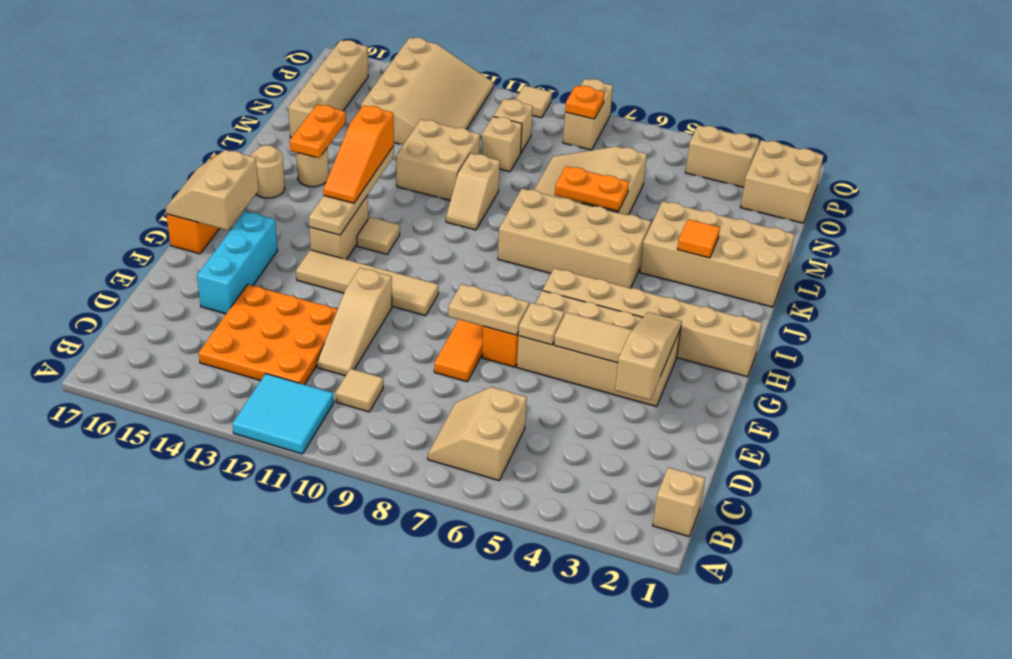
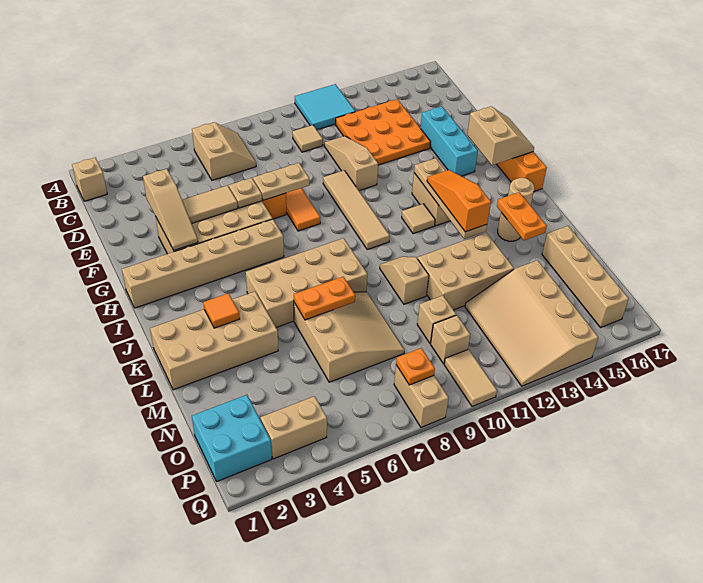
tan tile G10:G13 level 1 -> tan tile F10:I10 level 1
tan brick L11:M12 level 1 -> tan brick L11:M13 level 1
tan brick O1:P2 level 1 -> cyan brick O1:P2 level 1
tan tile Q10 level 1 -> tan tile P10:Q10 level 1

